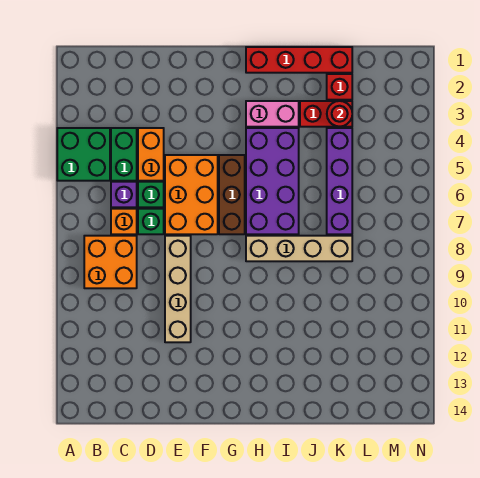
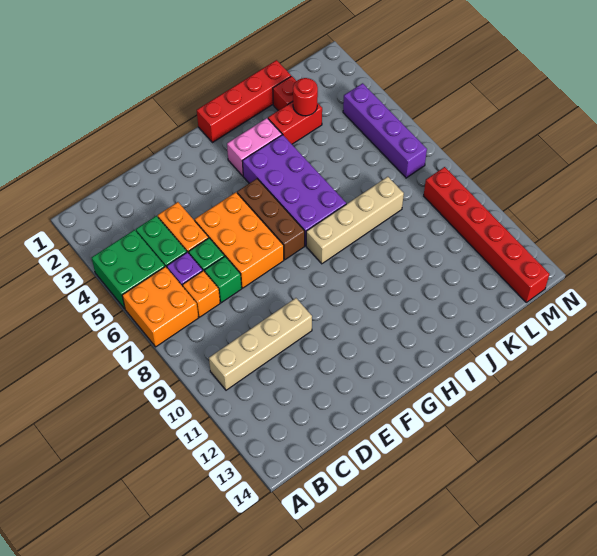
orange brick B8:C9 level 1 -> orange brick A6:B7 level 1
tan brick E8:E11 level 1 -> tan brick B10:E10 level 1
purple brick K4:K7 level 1 -> purple brick M4:M7 level 1
none -> red brick M9:M14 level 1

